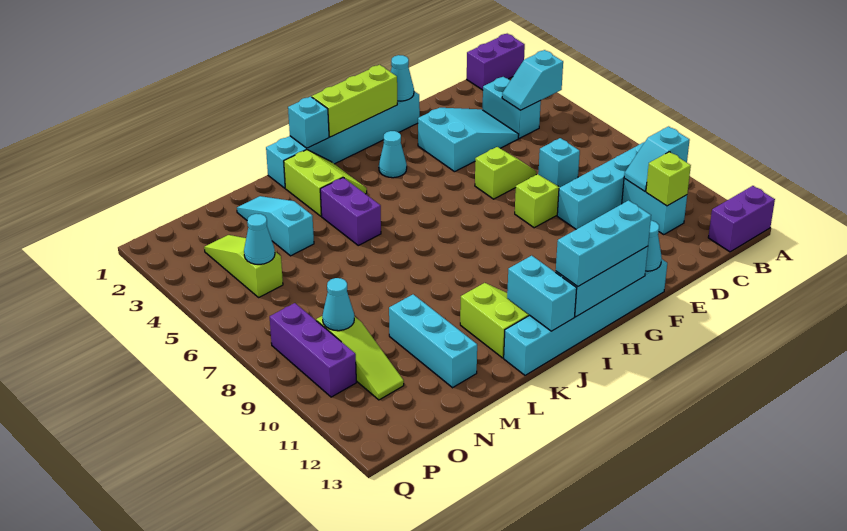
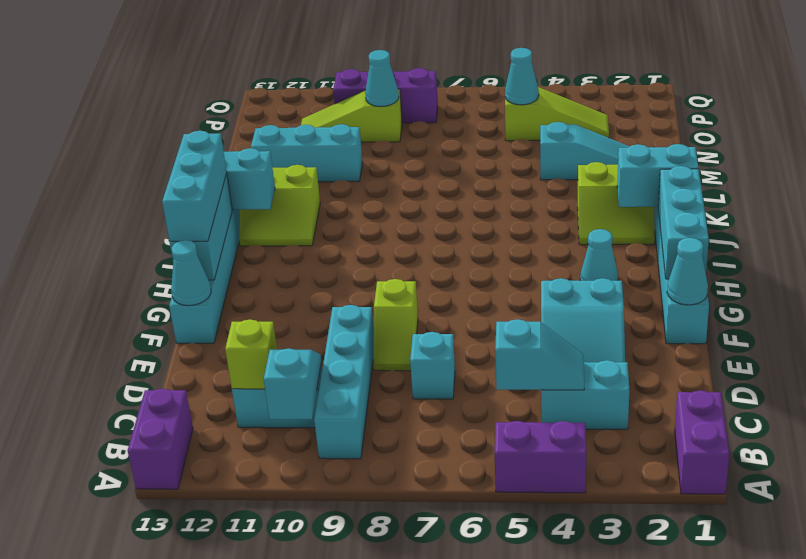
cyan slope B4:C4 level 2 top B -> cyan slope C4:C5 level 2 top 5
lime slope E6:F6 level 1 top F -> none
lime brick G1:I1 level 2 -> cyan brick G1:I1 level 2
cyan brick J1 level 2 -> cyan brick J1:J2 level 2
purple brick K4:K5 level 1 -> purple brick A4:A5 level 1

